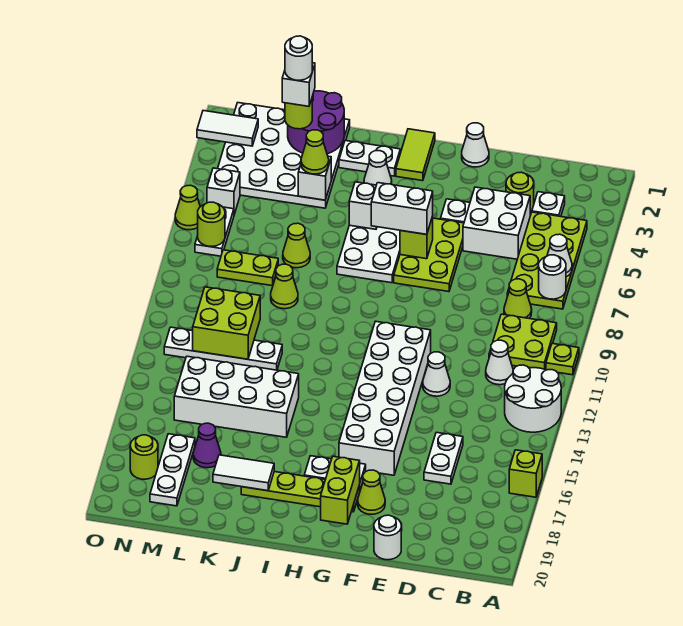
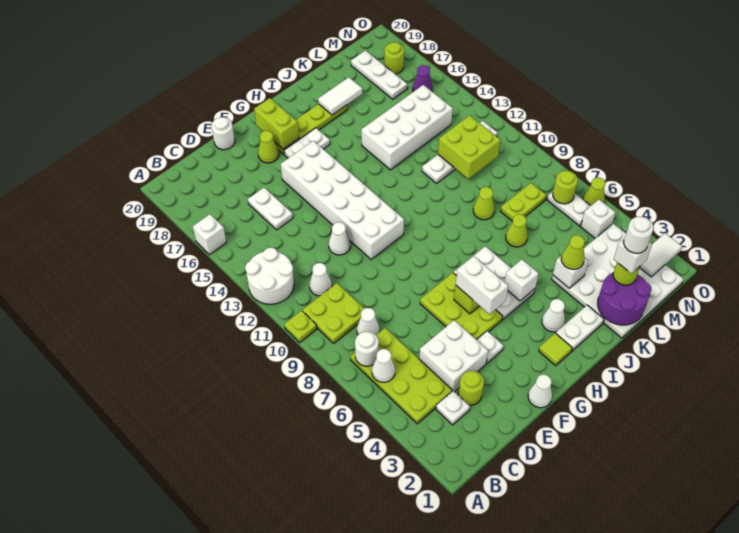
lime brick A16 level 1 -> white brick A16 level 1
lime cone C8 level 1 -> white cone C8 level 1
white brick G6:H6 level 3 -> white brick G5:G6 level 3
lime tile H1:H2 level 1 -> lime tile H2 level 1
purple cone L17 level 1 -> purple cone N16 level 1

